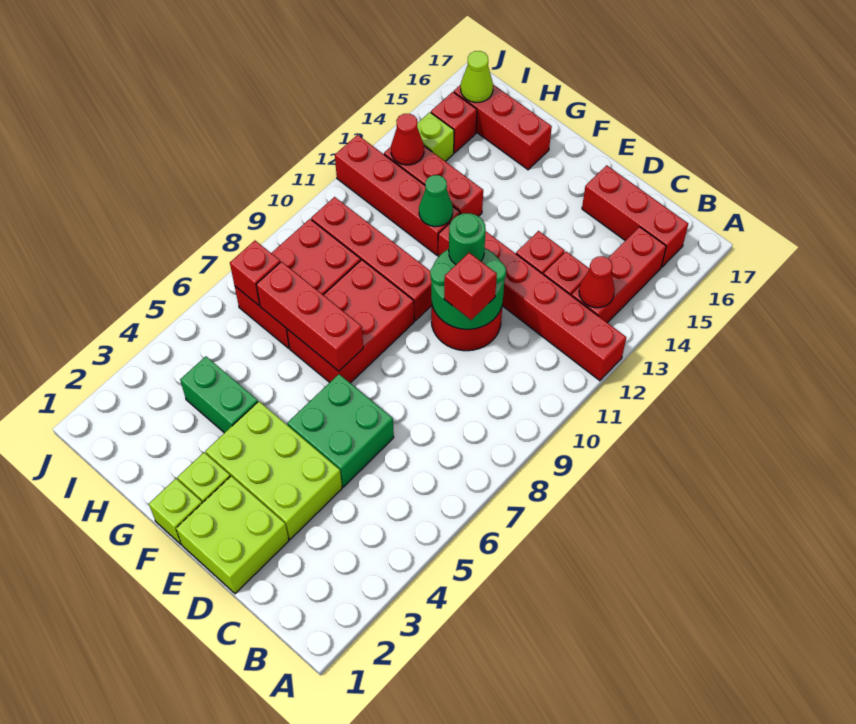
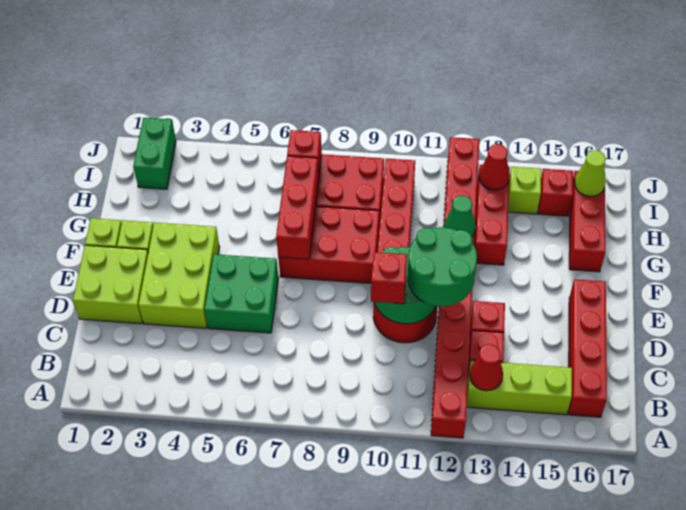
red brick B13:B15 level 1 -> lime brick B13:B15 level 1
red brick B16:D16 level 1 -> red brick B16:E16 level 1
green round brick E11 level 3 -> green round brick D11:E12 level 3
green brick G4:H4 level 1 -> green brick I2:J2 level 1

